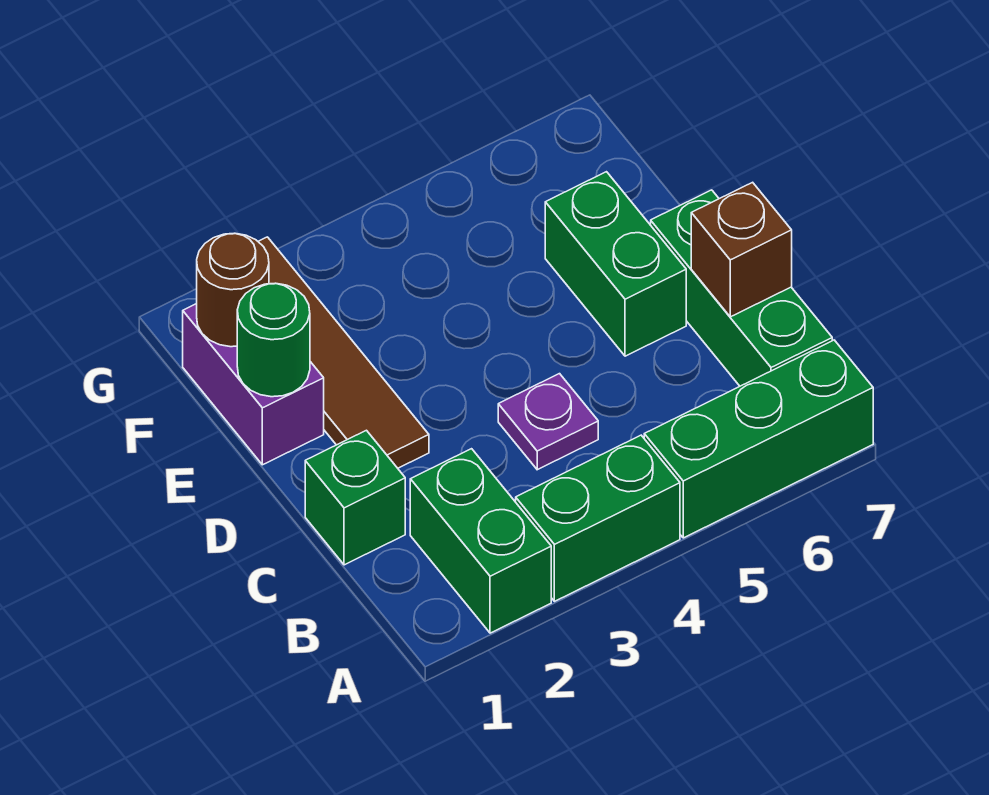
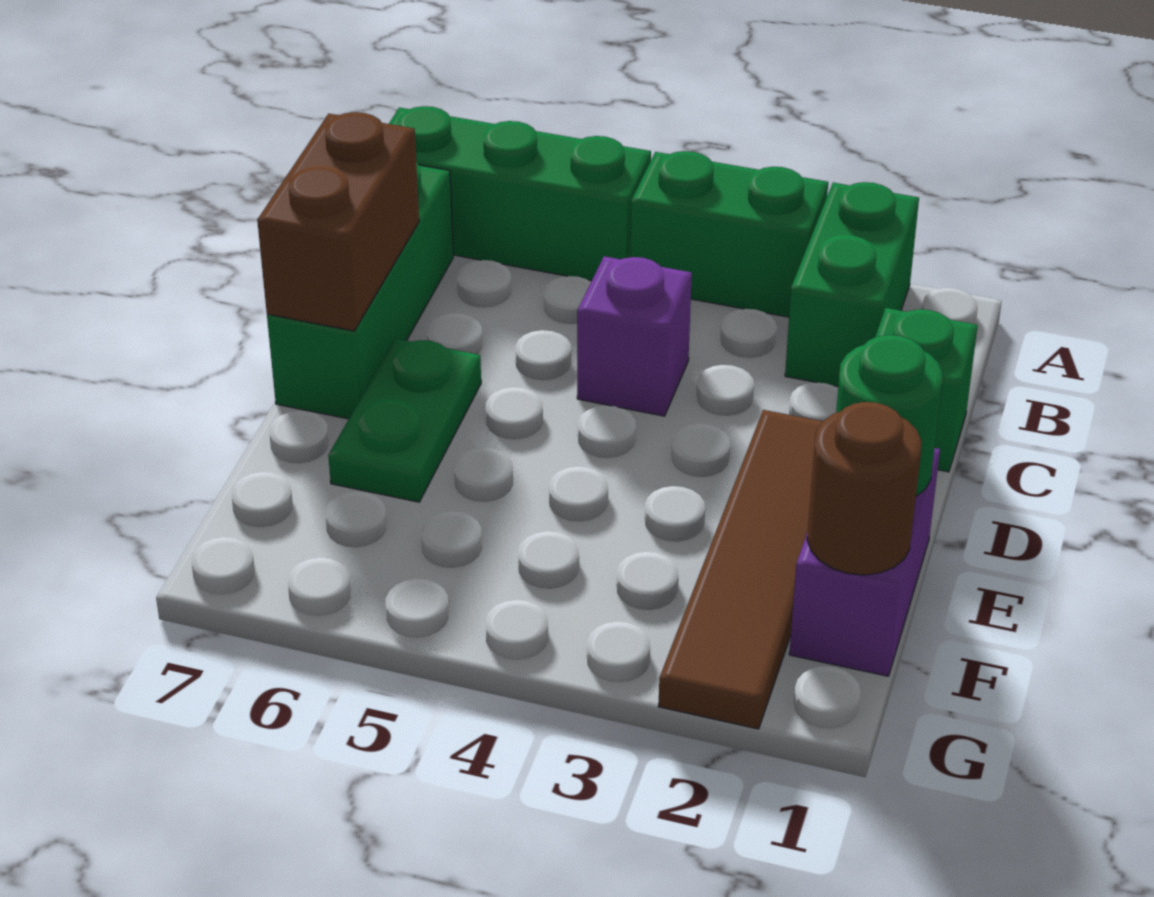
purple plate C4 level 1 -> purple brick C4 level 1
brown brick C7 level 2 -> brown brick C7:D7 level 2
green brick D6:E6 level 1 -> green plate D6:E6 level 1

